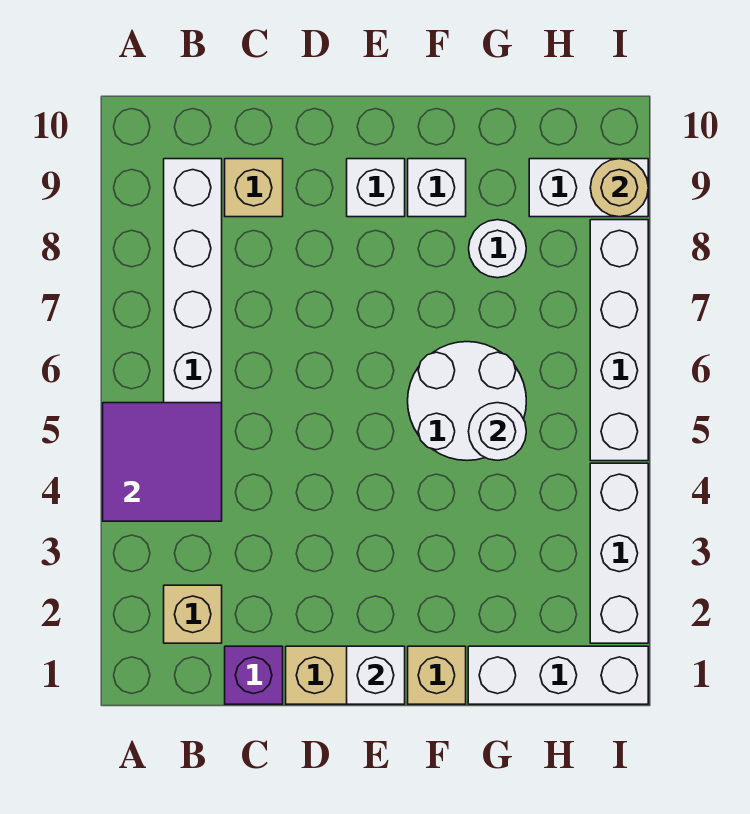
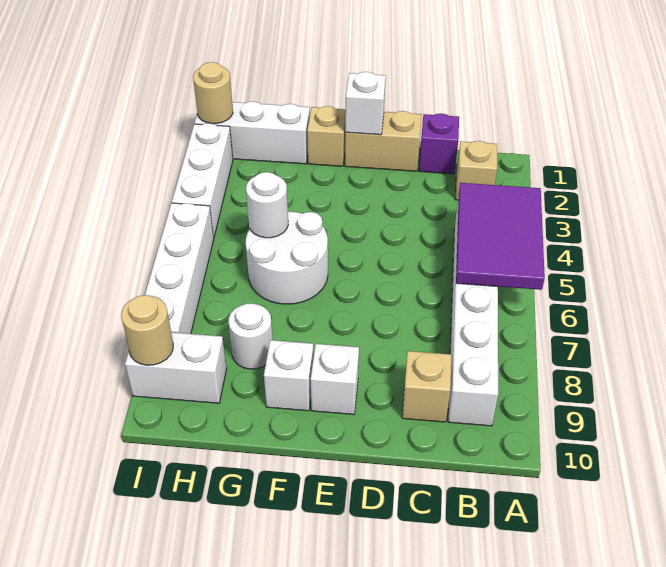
purple tile A4:B5 level 2 -> purple tile A4:B6 level 2
none -> tan round brick I1 level 2

